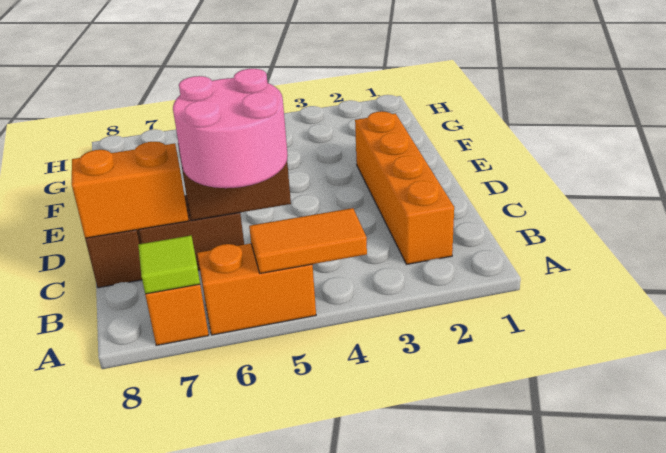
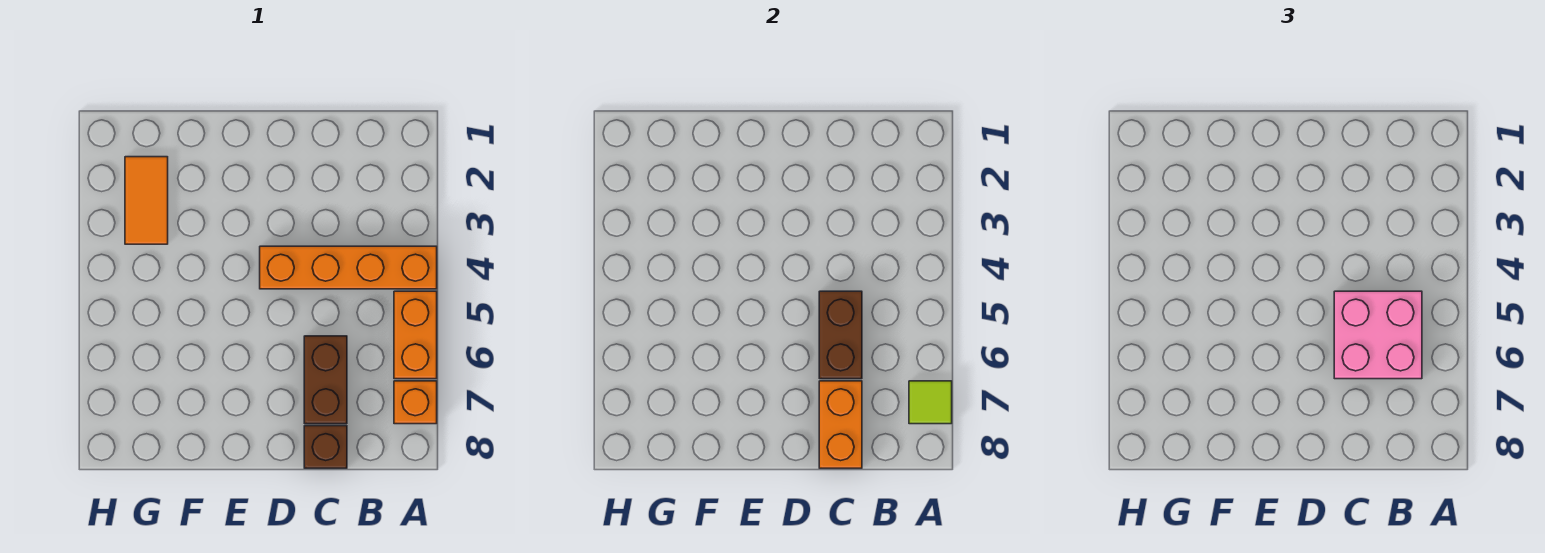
orange tile A4:A5 level 2 -> orange tile G2:G3 level 1
orange brick B2:E2 level 1 -> orange brick A4:D4 level 1
pink round brick B5:C6 level 3 -> pink brick B5:C6 level 3

